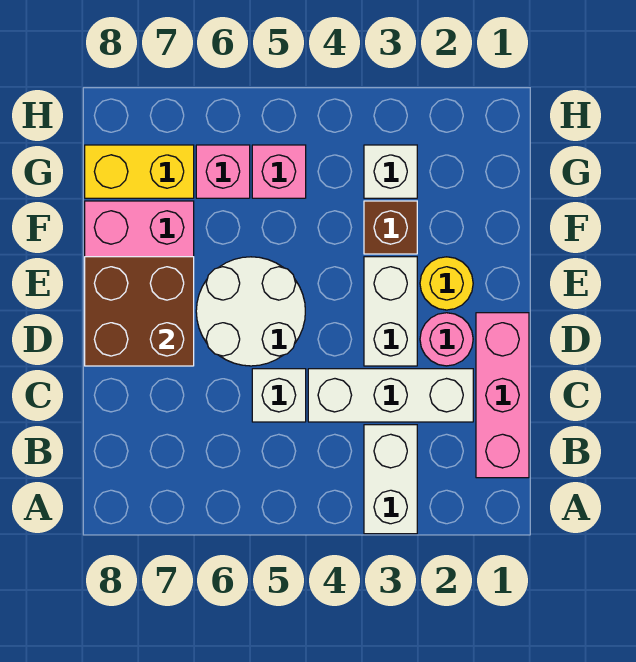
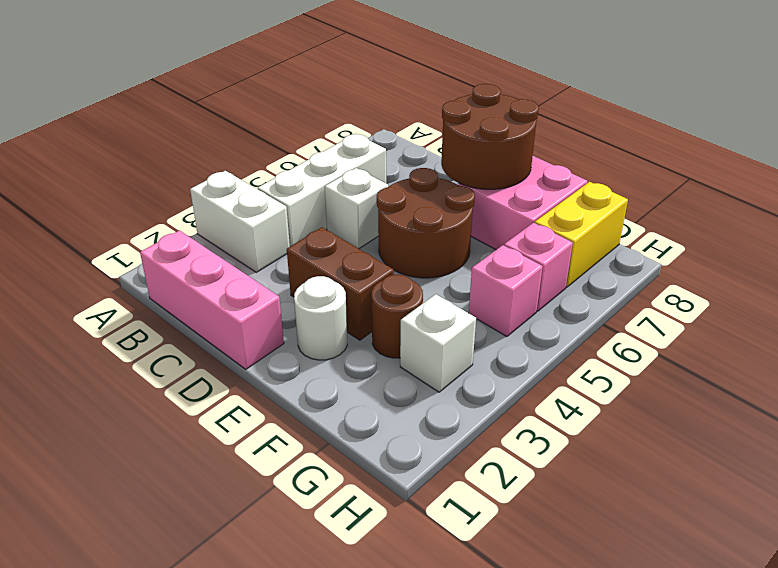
white brick C2:C4 level 1 -> white brick B4:B6 level 1
pink round brick D2 level 1 -> none
white brick D3:E3 level 1 -> brown brick D3:E3 level 1
white round brick D5:E6 level 1 -> brown round brick D5:E6 level 1
brown brick D7:E8 level 2 -> brown round brick D7:E8 level 2
yellow round brick E2 level 1 -> white round brick E2 level 1
brown brick F3 level 1 -> brown round brick F3 level 1

